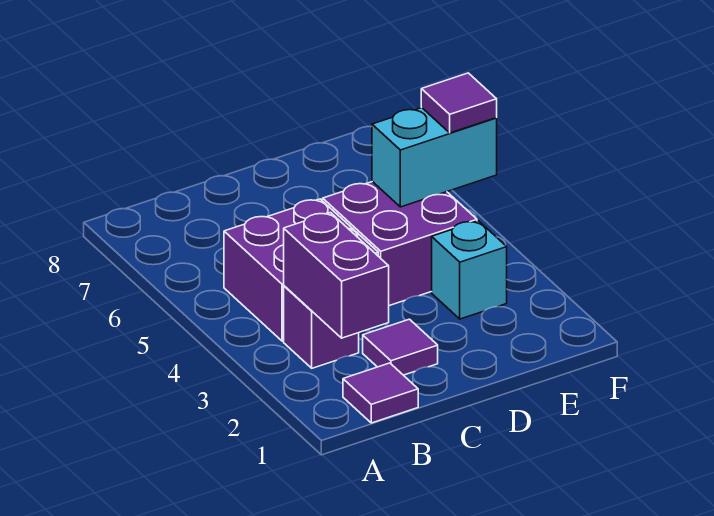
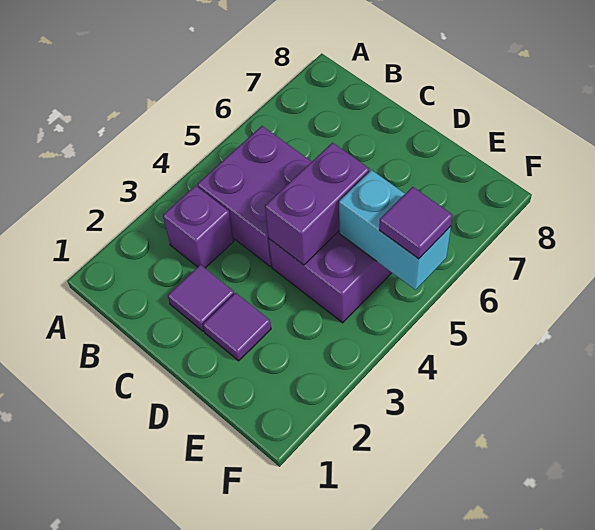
purple tile B1 level 1 -> purple tile D2 level 1
purple brick B2:B3 level 2 -> purple brick D4:D5 level 2
cyan brick E3 level 1 -> none

